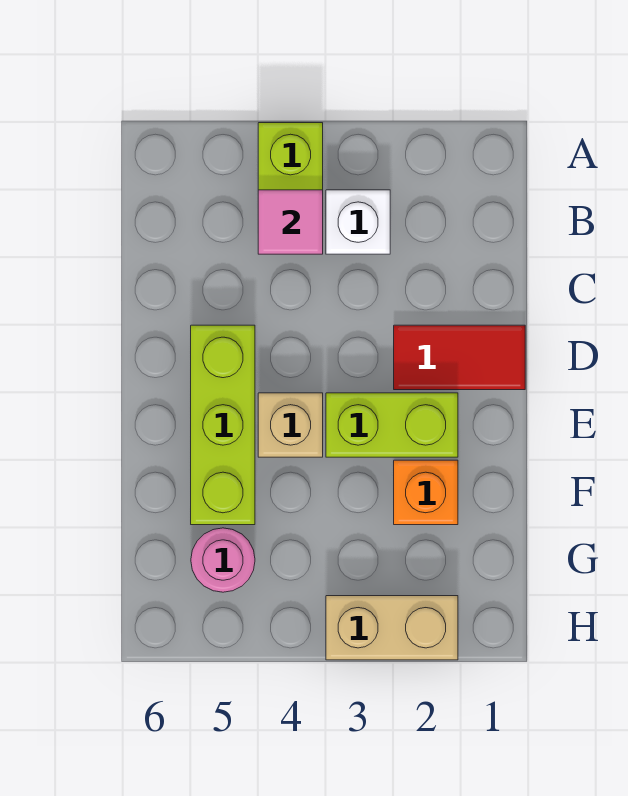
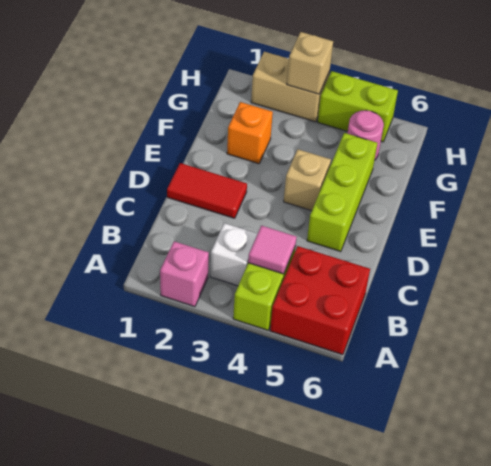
none -> pink brick A2 level 1
none -> red brick A5:B6 level 1
lime brick E2:E3 level 1 -> lime brick H4:H5 level 1
none -> tan brick H3 level 2

